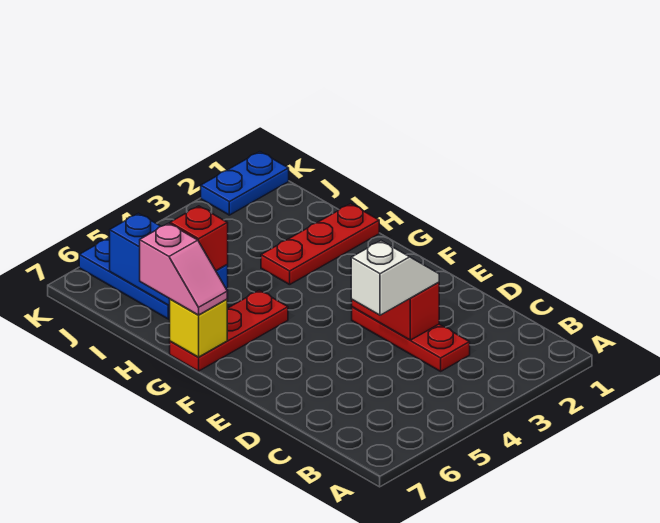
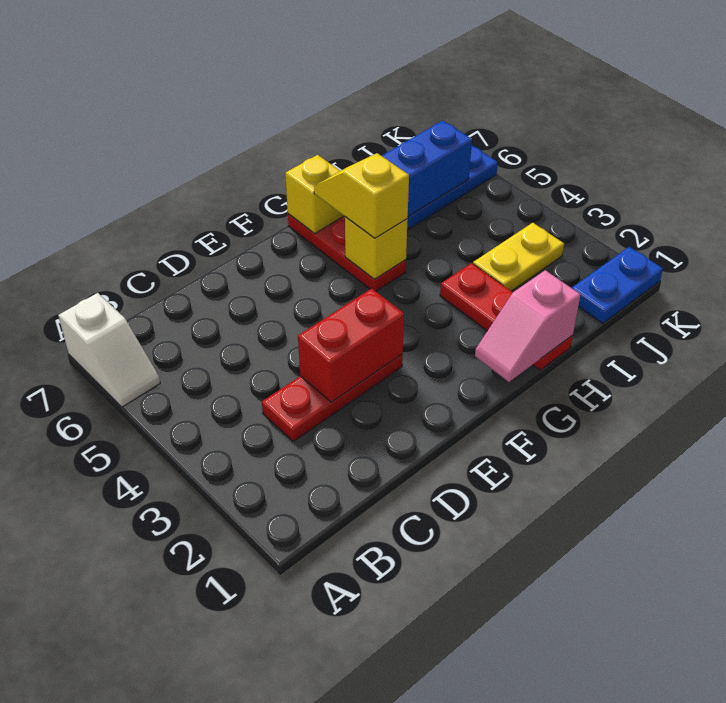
white slope D3:D4 level 3 top 4 -> white slope A6:A7 level 1 top 7
none -> yellow brick G5 level 2
none -> yellow slope G5:G6 level 3 top 5
pink slope G7:H7 level 3 top H -> pink slope G1:H1 level 2 top H
red brick H6 level 3 -> none
none -> yellow plate I3:J3 level 1
blue plate K1:K2 level 1 -> blue plate J1:K1 level 1

